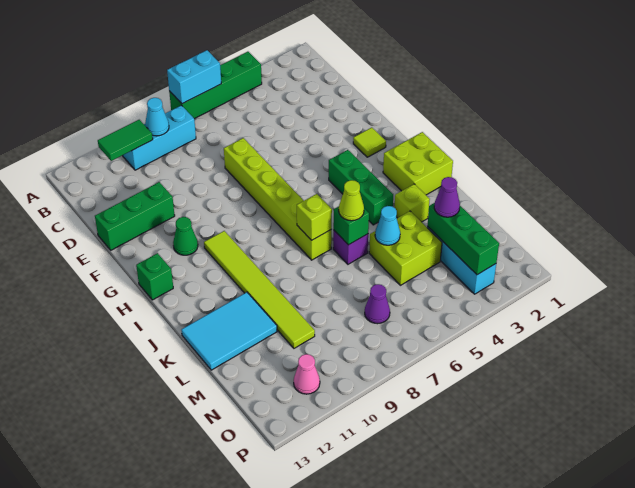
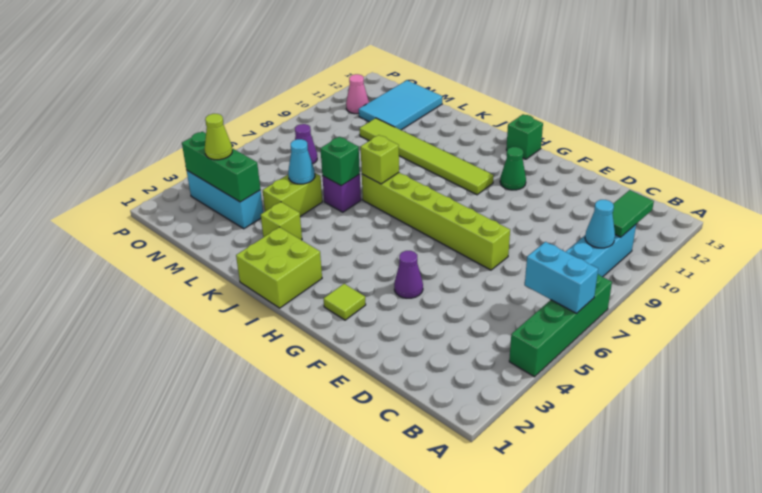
cyan brick A6:A7 level 2 -> cyan brick A6:B6 level 2
green brick E11:E13 level 1 -> none
green brick H4:J4 level 1 -> none
lime cone K6 level 3 -> lime cone N3 level 3
cyan tile K11:L13 level 1 -> cyan tile M11:N13 level 1
lime brick L4:M5 level 1 -> lime brick L4:L5 level 1
purple cone M3 level 3 -> purple cone F4 level 1

